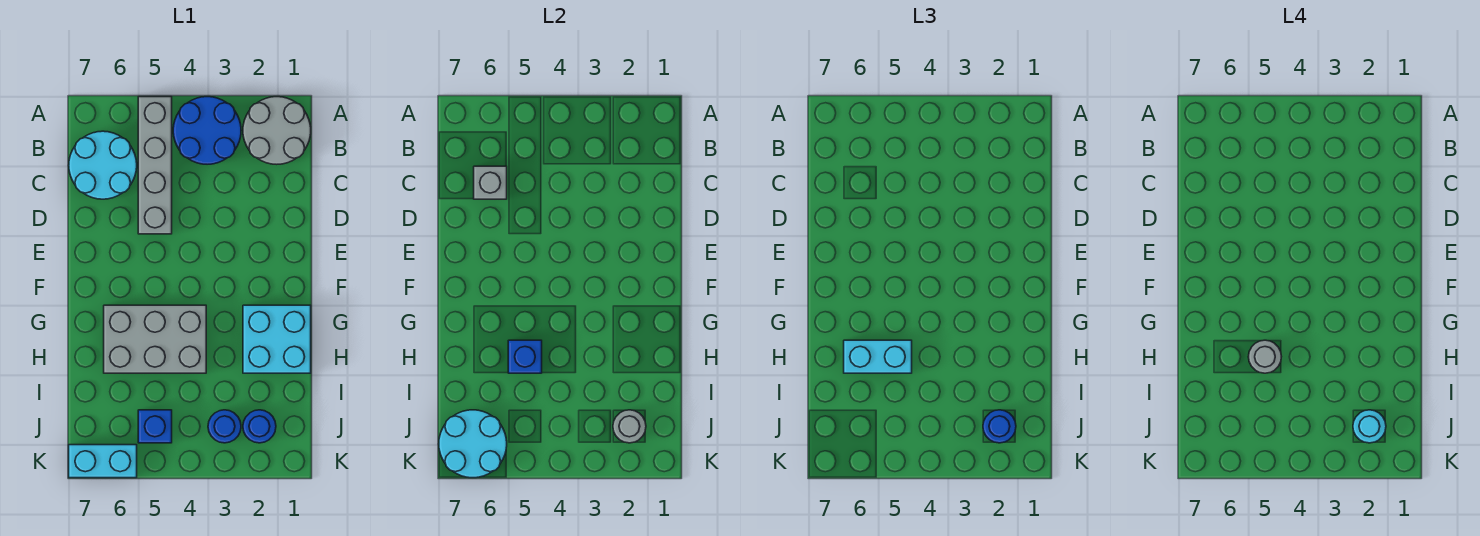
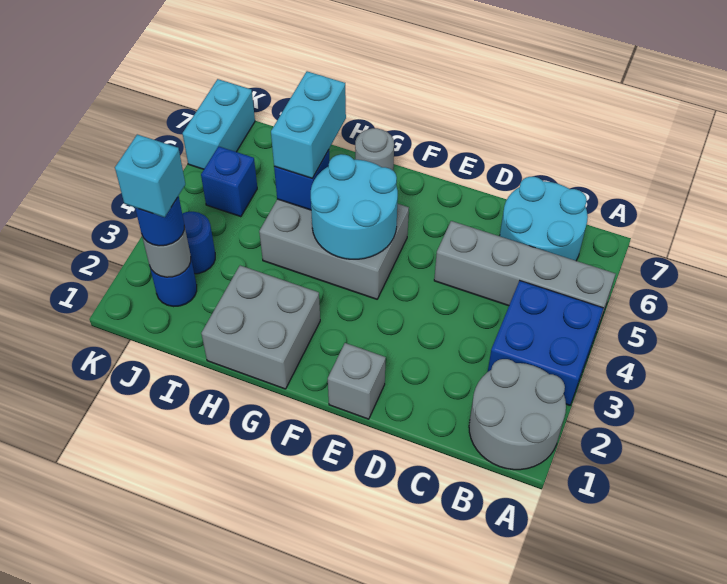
blue round brick A3:B4 level 1 -> blue brick A3:B4 level 1
grey brick C6 level 2 -> grey brick E1 level 1
cyan brick G1:H2 level 1 -> grey brick G1:H2 level 1
grey brick G4:H6 level 1 -> grey brick F4:H5 level 1
grey round brick H5 level 4 -> grey round brick G7 level 1
cyan round brick J2 level 4 -> cyan brick J2 level 4
cyan round brick J6:K7 level 2 -> cyan round brick F4:G5 level 2

